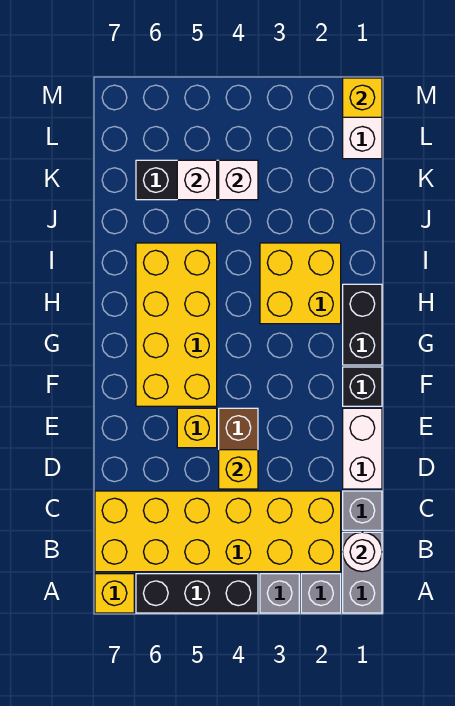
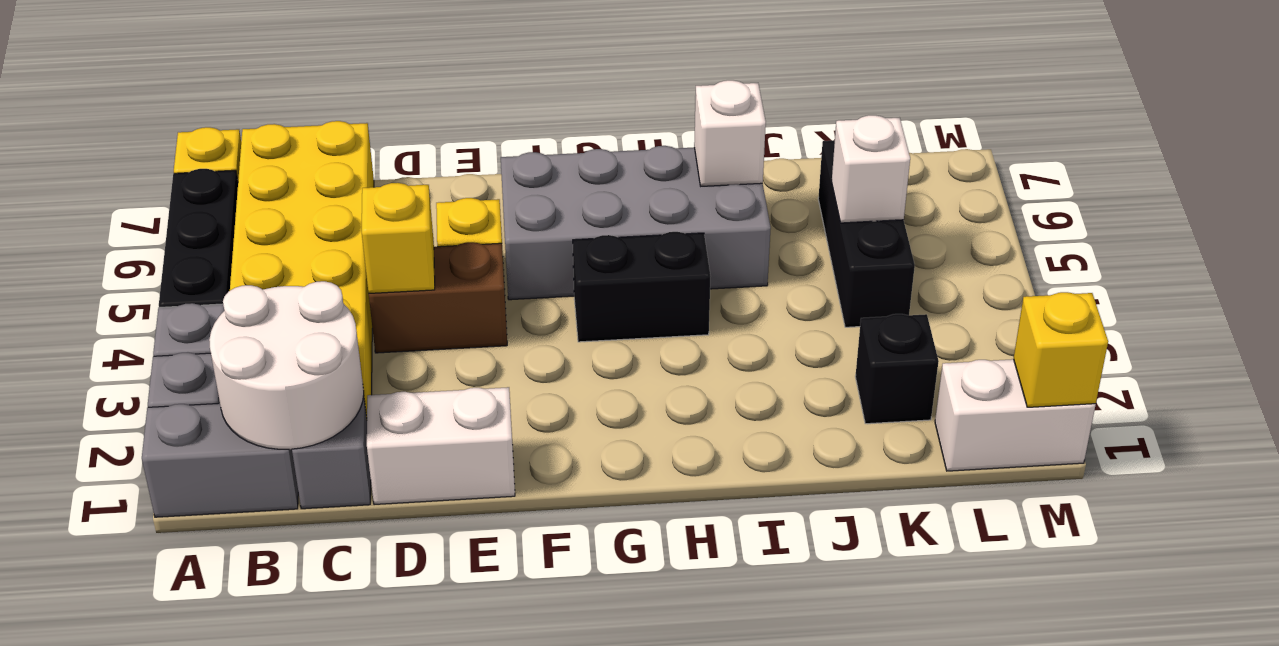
white round brick B1 level 2 -> white round brick B1:C2 level 2
black brick F1 level 1 -> black brick K2 level 1
yellow brick F5:I6 level 1 -> grey brick F5:I6 level 1
black brick G1:H1 level 1 -> black brick G4:H4 level 1
yellow brick H2:I3 level 1 -> none
white brick K4 level 2 -> white brick I6 level 2

